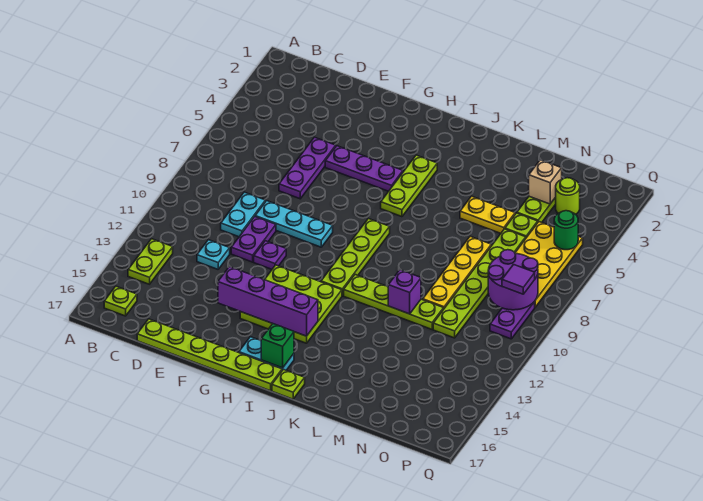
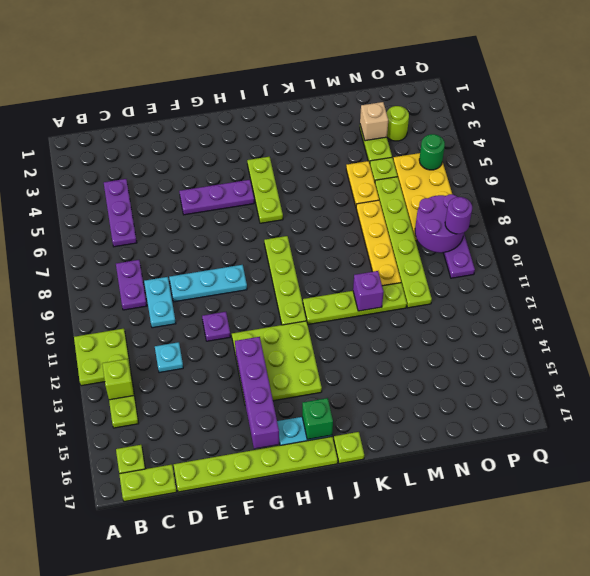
none -> lime plate A11:B12 level 1
none -> lime brick B13 level 2
none -> lime plate B17:C17 level 1
purple plate E5:E7 level 1 -> purple plate C4:C6 level 1
purple plate E10:E11 level 1 -> purple plate C8:C9 level 1
purple brick F14:I14 level 2 -> purple brick G13:G16 level 2
yellow plate L5:M5 level 1 -> yellow plate M5:M6 level 1
purple tile P9 level 3 -> purple round brick P9 level 3

